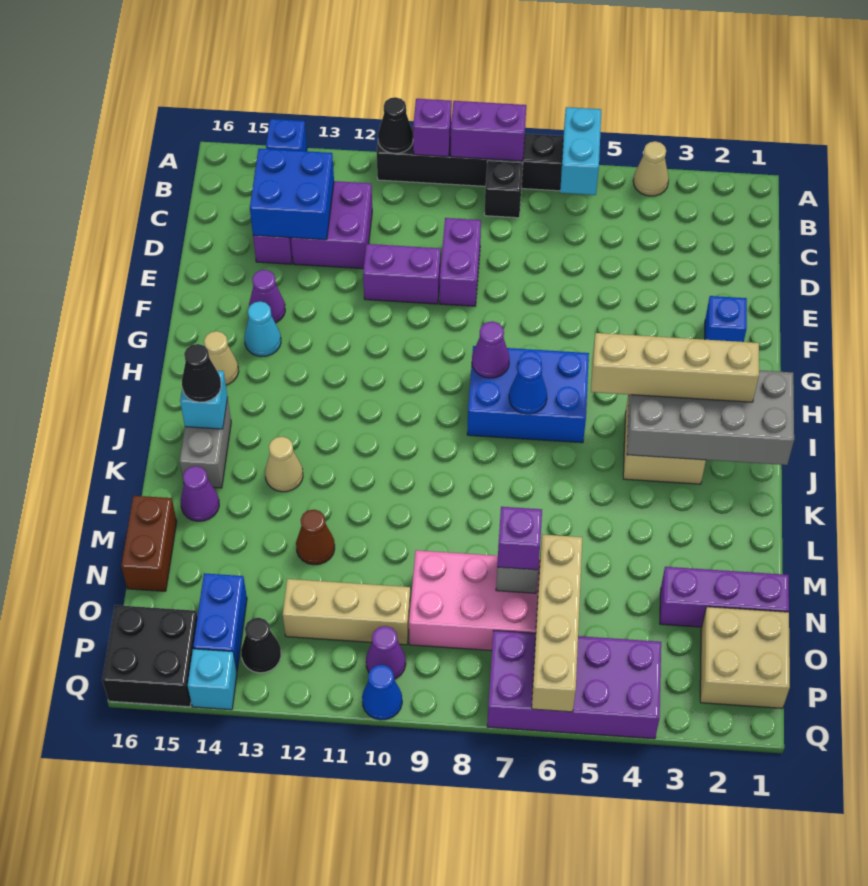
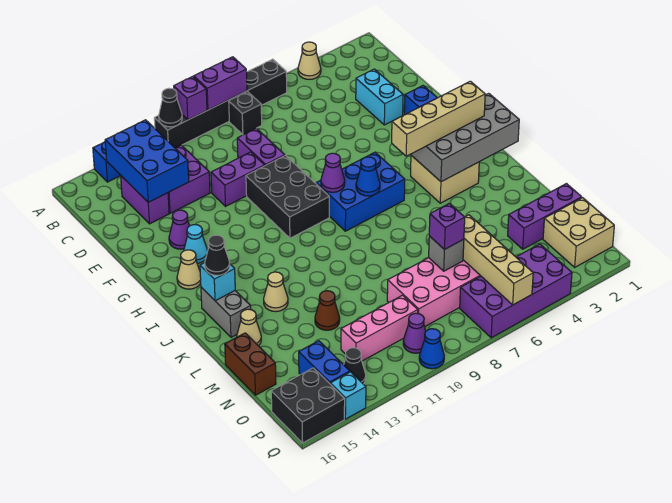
cyan brick A6:B6 level 2 -> cyan brick D3:E3 level 1
blue brick C13:D14 level 2 -> blue brick B13:D14 level 2
none -> black brick F9:H10 level 1
purple cone L15 level 1 -> tan cone L15 level 1
tan brick O10:O12 level 1 -> pink brick O10:O12 level 1

